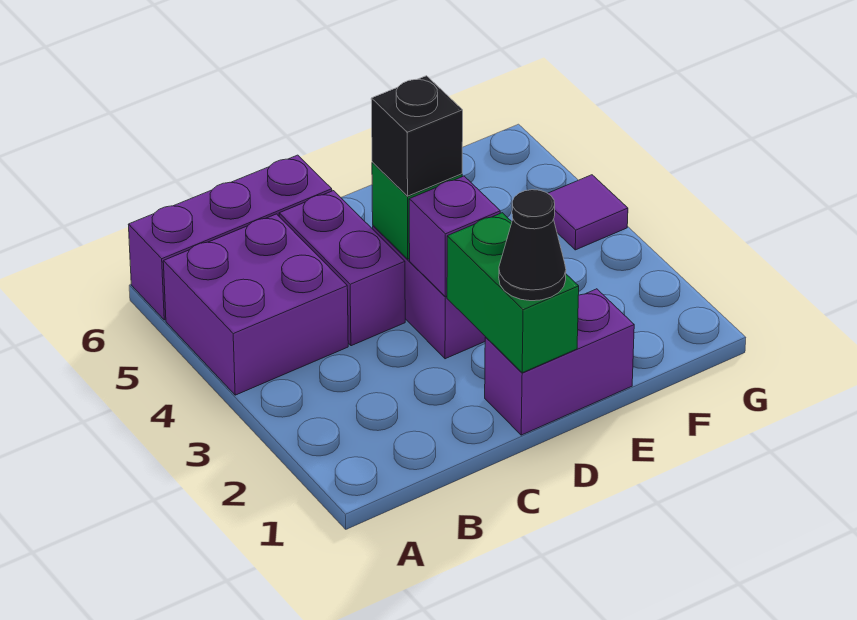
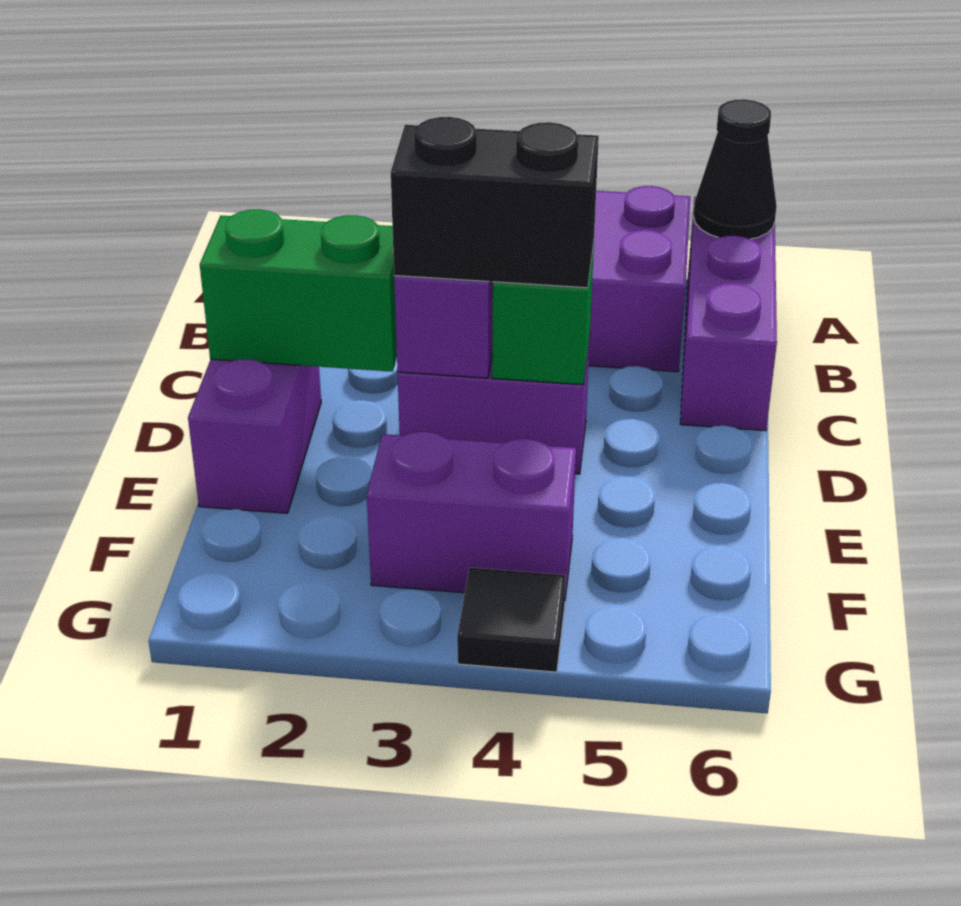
purple brick C4:C5 level 1 -> purple brick F3:F4 level 1
black cone D1 level 3 -> black cone A6 level 2
black brick D4 level 3 -> black brick D3:D4 level 3
purple tile G4 level 1 -> black tile G4 level 1

